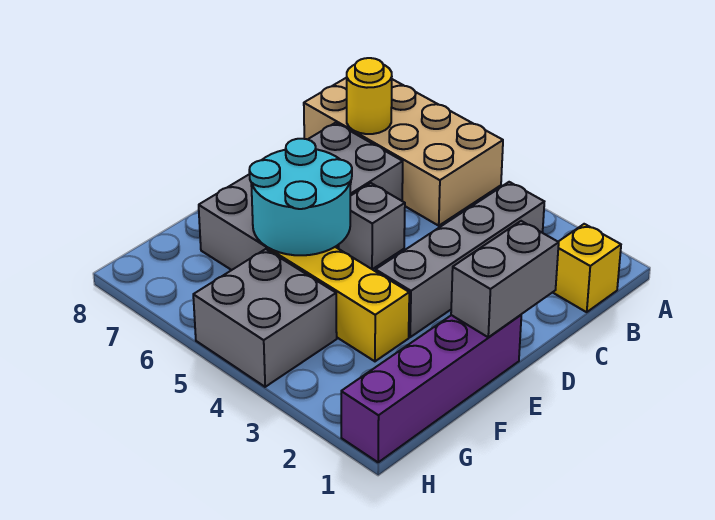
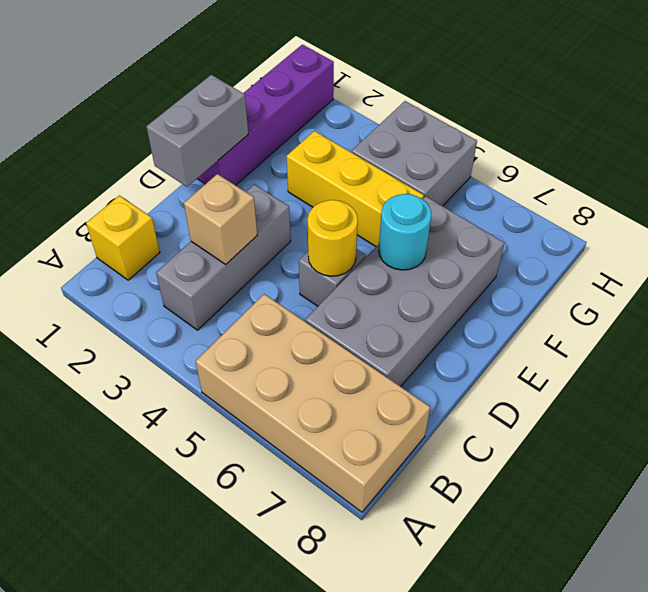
grey brick B3:E3 level 1 -> grey brick B3:D3 level 1
yellow round brick B7 level 2 -> yellow round brick D5 level 2
none -> tan brick C3 level 2
cyan round brick E5:F6 level 2 -> cyan round brick E6 level 2

